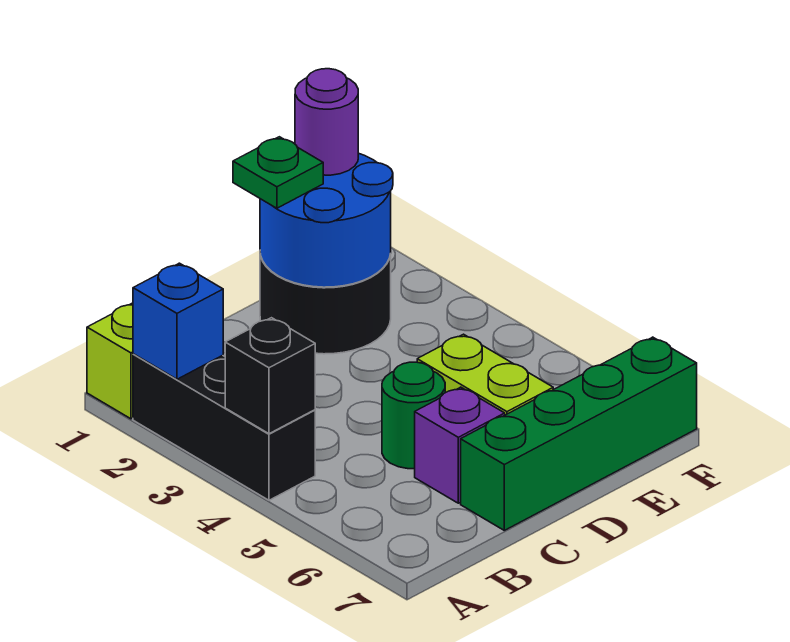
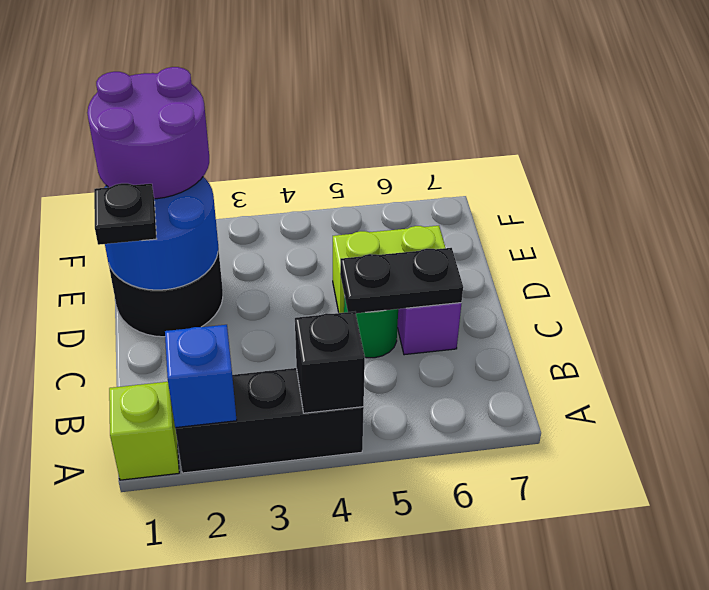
none -> black plate C5:C6 level 2
green brick C7:F7 level 1 -> none
green plate D1 level 3 -> black plate D1 level 3
purple round brick E1 level 3 -> purple round brick E1:F2 level 3

